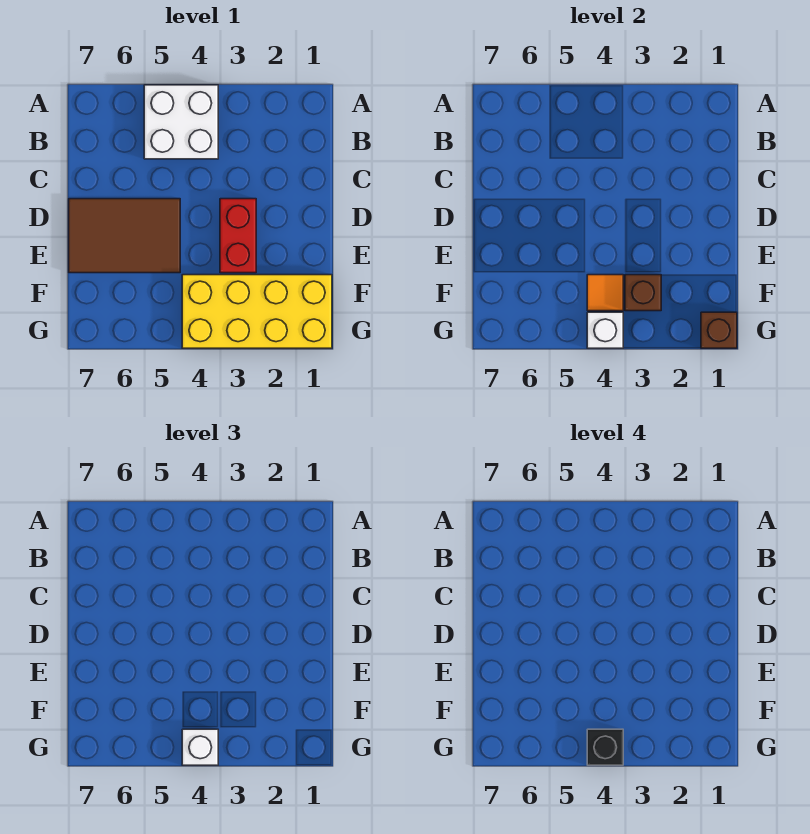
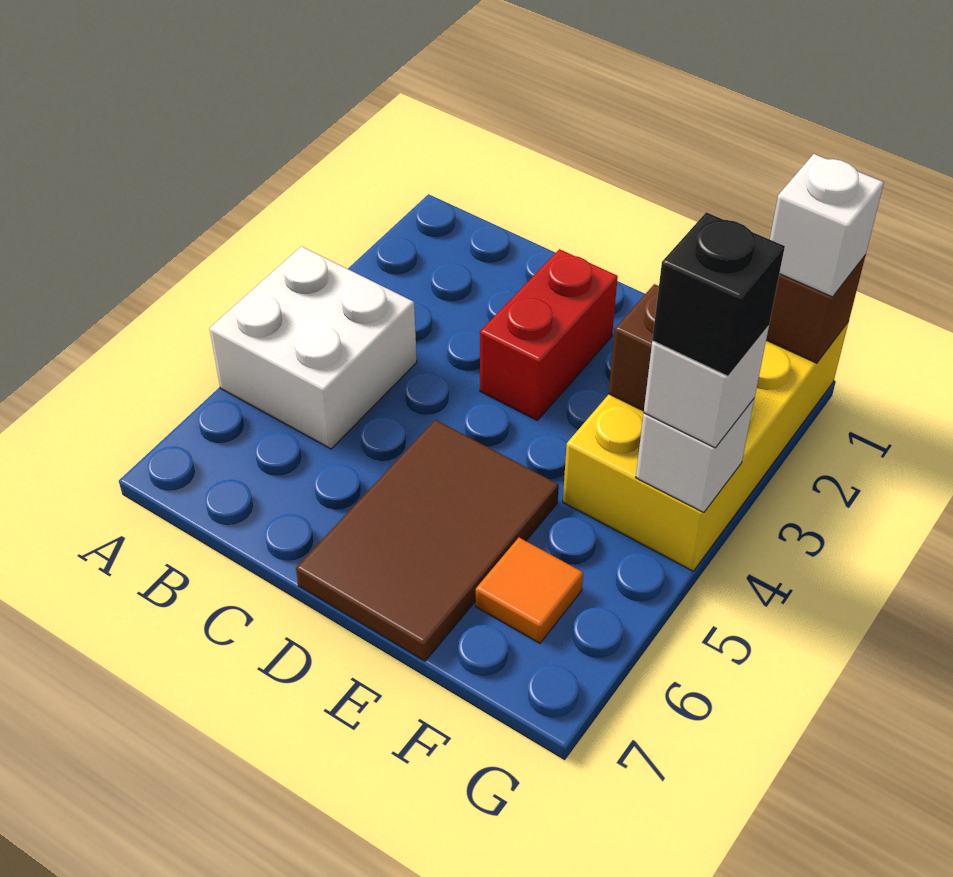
red brick D3:E3 level 1 -> red brick D2:D3 level 1
orange tile F4 level 2 -> orange tile F6 level 1
none -> white brick G1 level 3

